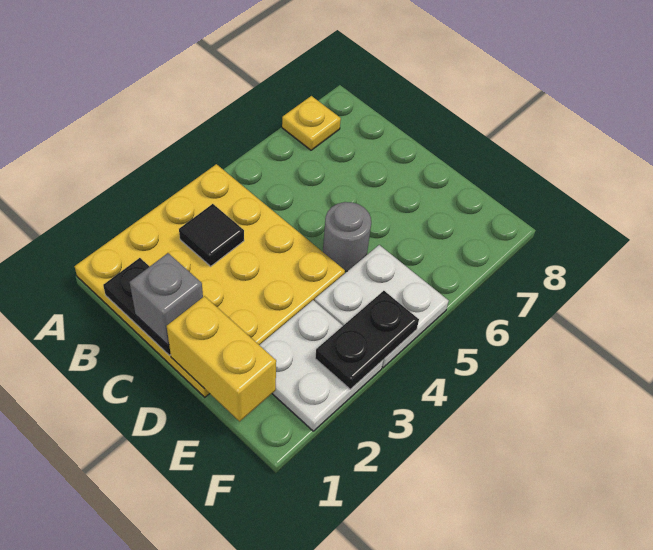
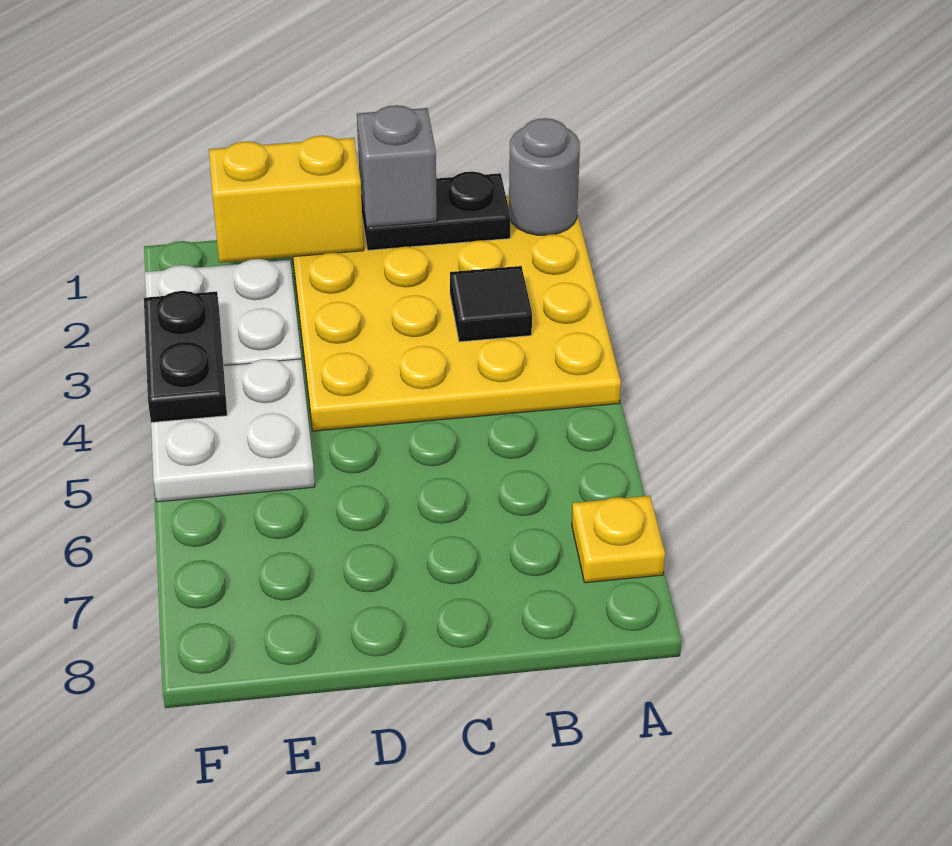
grey round brick D5 level 1 -> grey round brick A1 level 2

